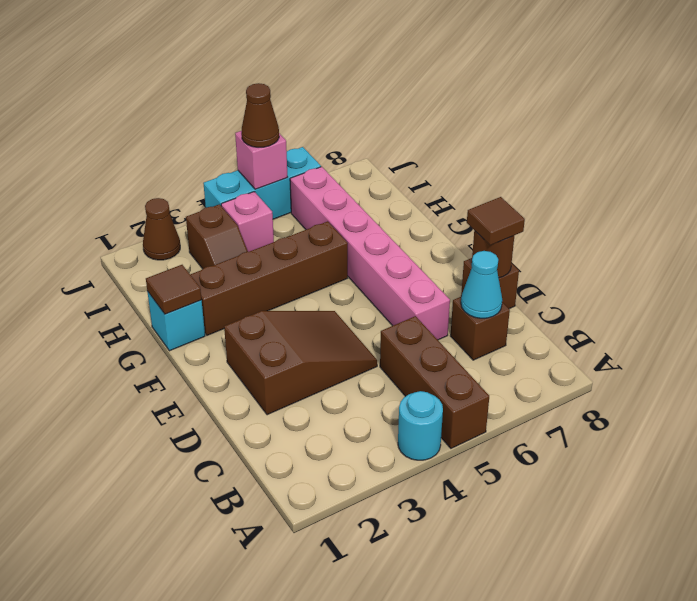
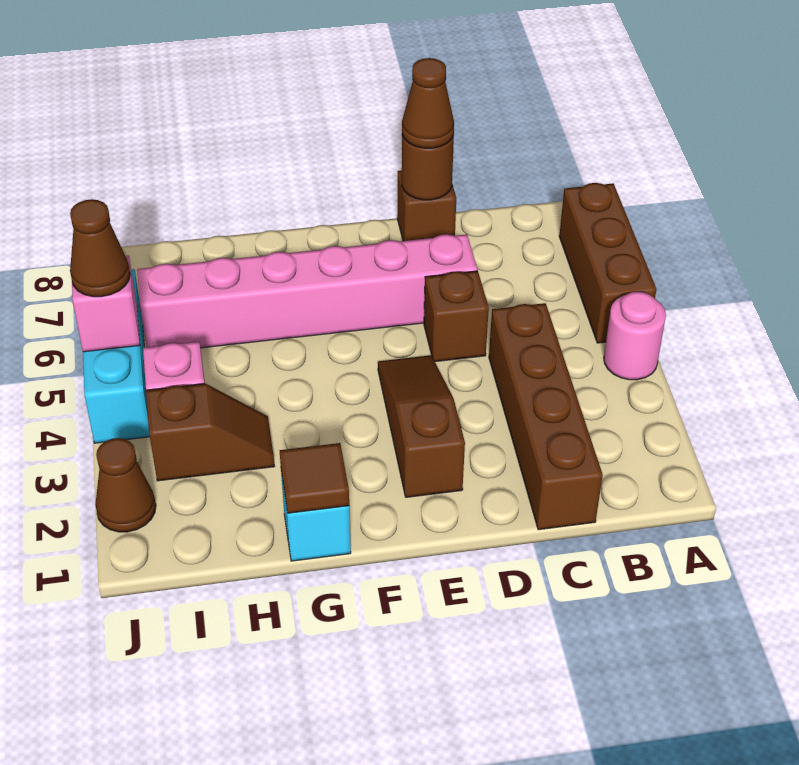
cyan round brick A4 level 1 -> pink round brick A4 level 1
brown brick A5:C5 level 1 -> brown brick A5:A7 level 1
brown brick C7 level 1 -> brown brick D5 level 1
cyan cone C7 level 2 -> none
brown slope D2:E4 level 1 top 2 -> brown slope E2:E4 level 1 top 2
brown tile D8 level 3 -> brown cone D8 level 3
brown brick G2:G5 level 1 -> brown brick C1:C4 level 1

